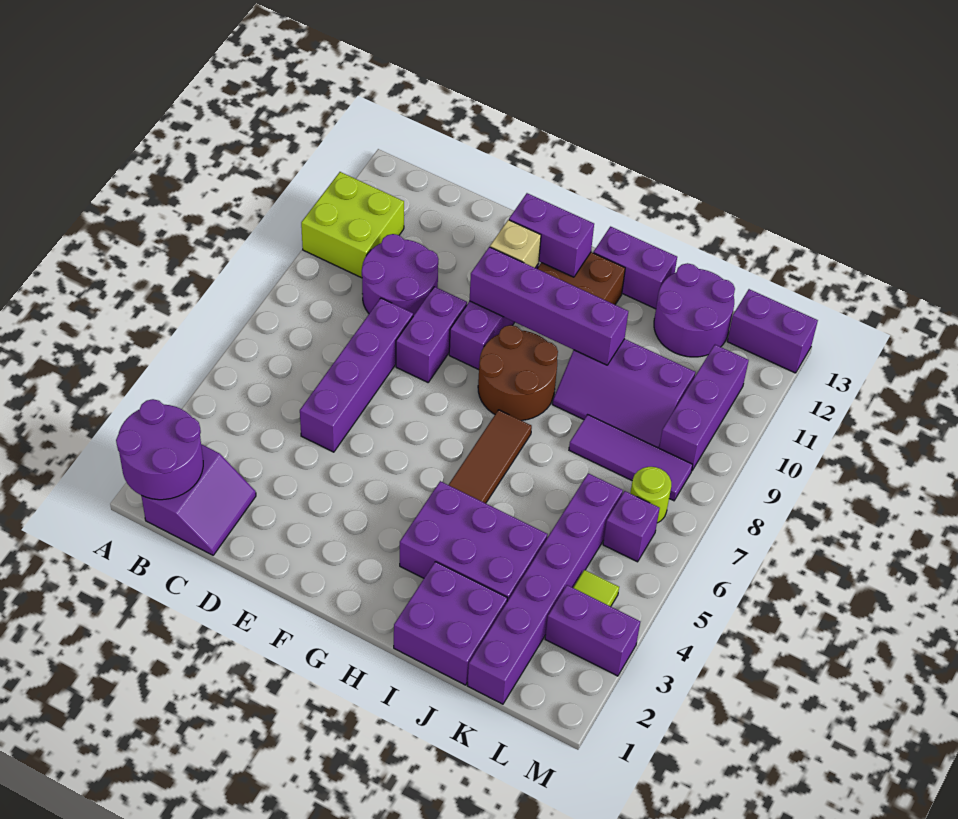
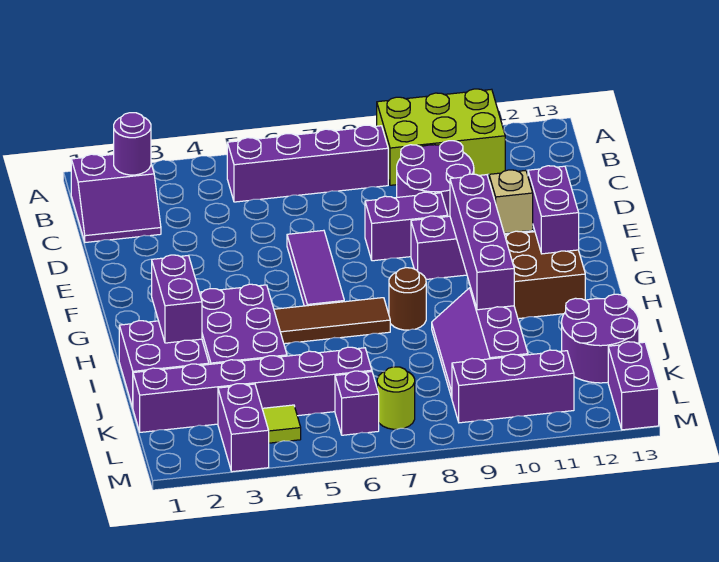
purple round brick A1:B2 level 2 -> purple round brick B2 level 2
lime brick A10:B11 level 1 -> lime brick A9:B11 level 1
purple brick D5:D8 level 1 -> purple brick B5:B8 level 1
brown round brick G8:H9 level 1 -> brown round brick H8 level 1
purple brick H13:I13 level 1 -> purple brick H2:I2 level 2
purple tile J8:L8 level 1 -> purple tile E6:G6 level 1

